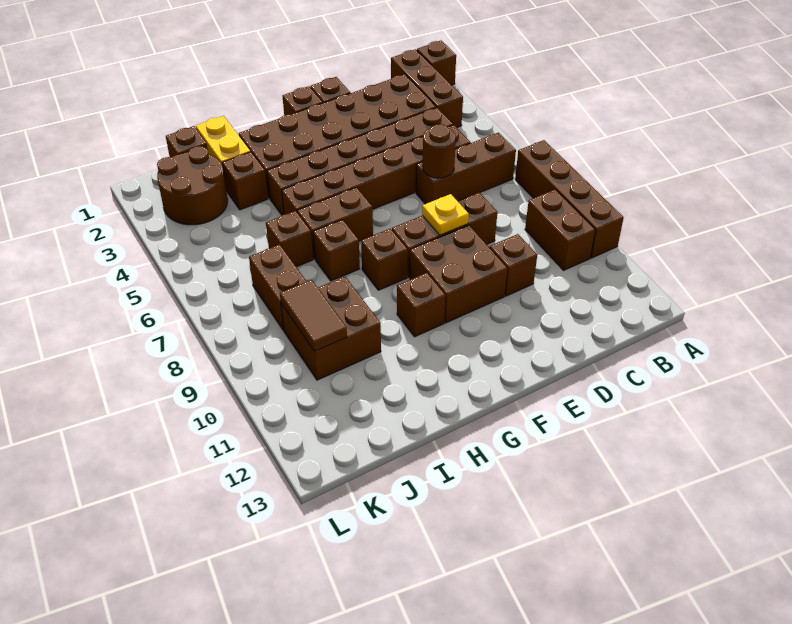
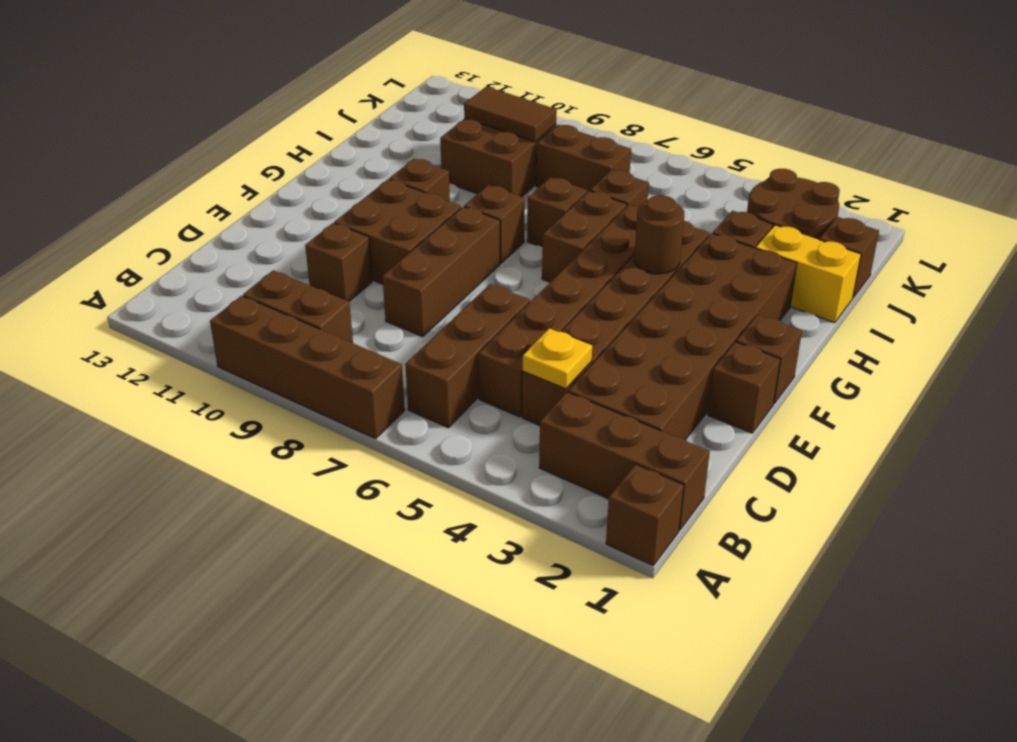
brown round brick D6 level 2 -> brown round brick G4 level 2
yellow plate E8 level 2 -> yellow plate C4 level 2

